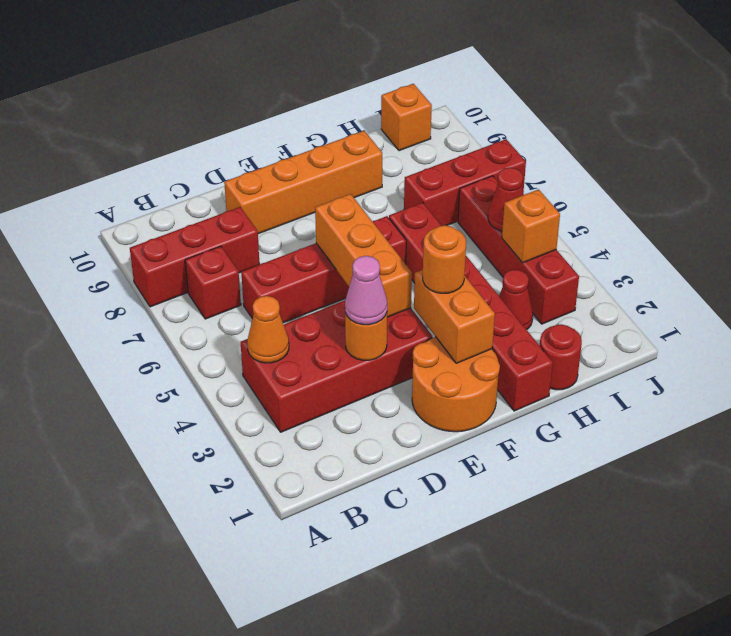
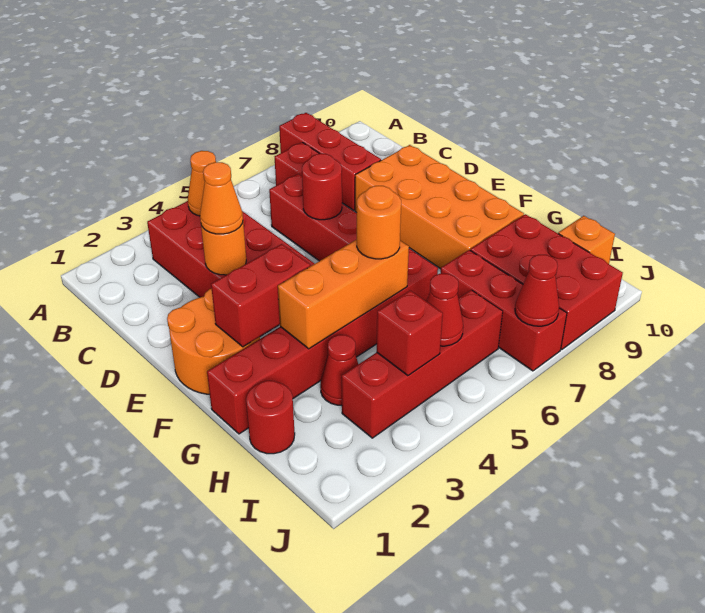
pink cone D3 level 3 -> orange cone D3 level 3
none -> red round brick D6 level 2
orange brick D9:G9 level 1 -> orange brick D8:G9 level 1
orange brick E4:E6 level 2 -> orange brick G3:G5 level 2
orange brick F2:F3 level 2 -> red brick F2:F3 level 2
orange round brick F3 level 3 -> orange round brick G5 level 3
none -> red brick H8:J9 level 1
orange brick I4 level 2 -> red brick I4 level 2
none -> red cone J7 level 2

